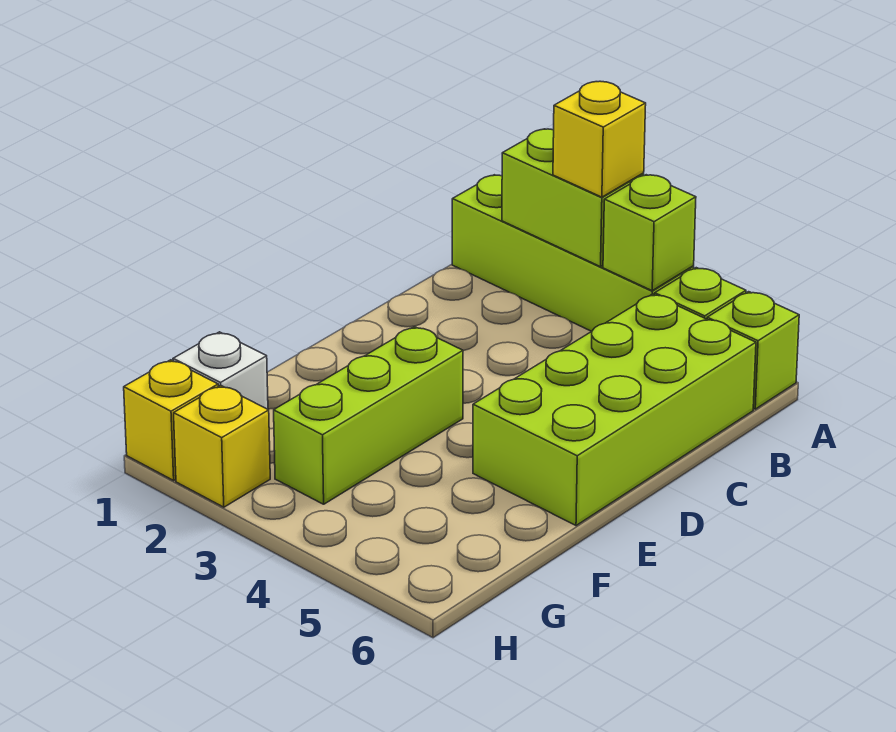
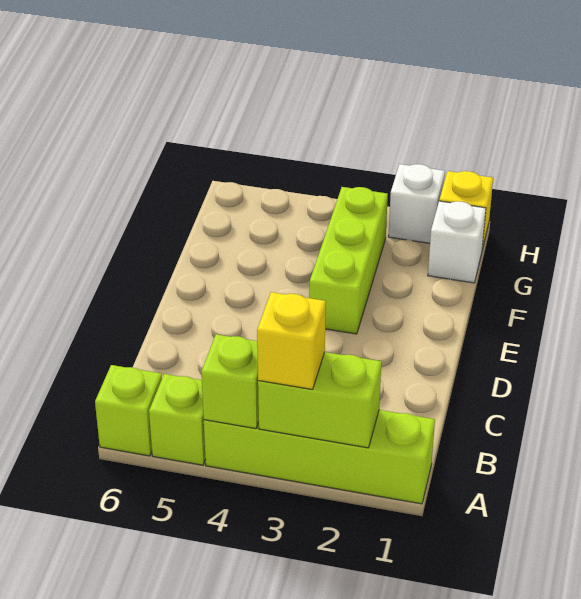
lime brick B5:E6 level 1 -> none
yellow brick H2 level 1 -> white brick H2 level 1

